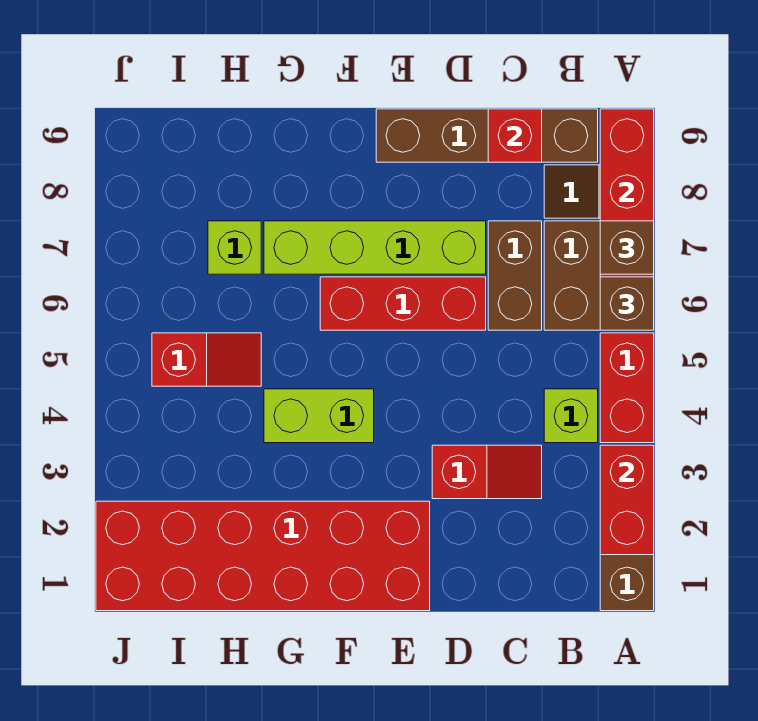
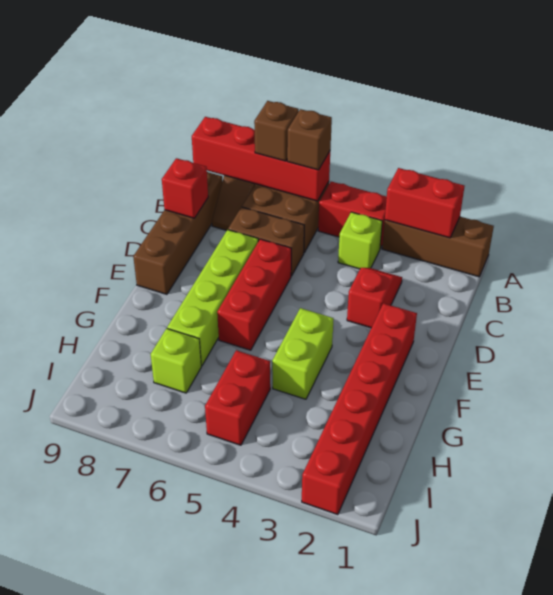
red brick E1:J2 level 1 -> red brick E2:J2 level 1
red slope H5:I5 level 1 top I -> red brick H5:I5 level 1

